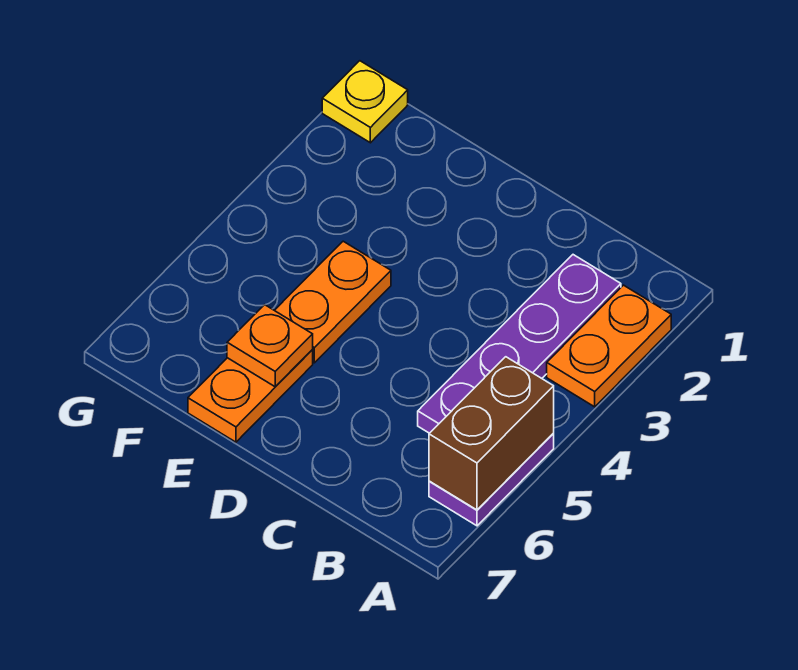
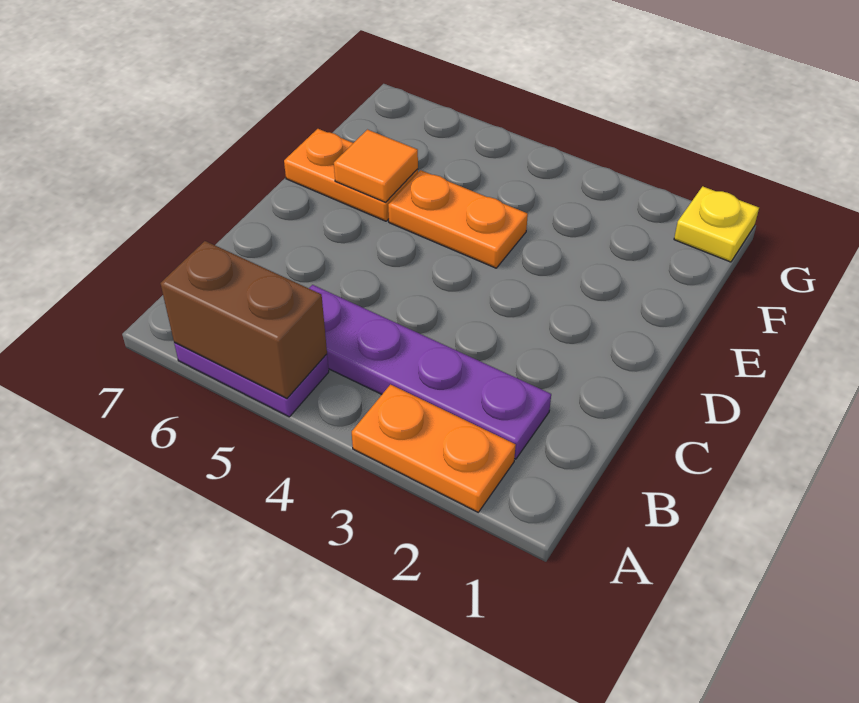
orange plate E6 level 2 -> orange tile E6 level 2

